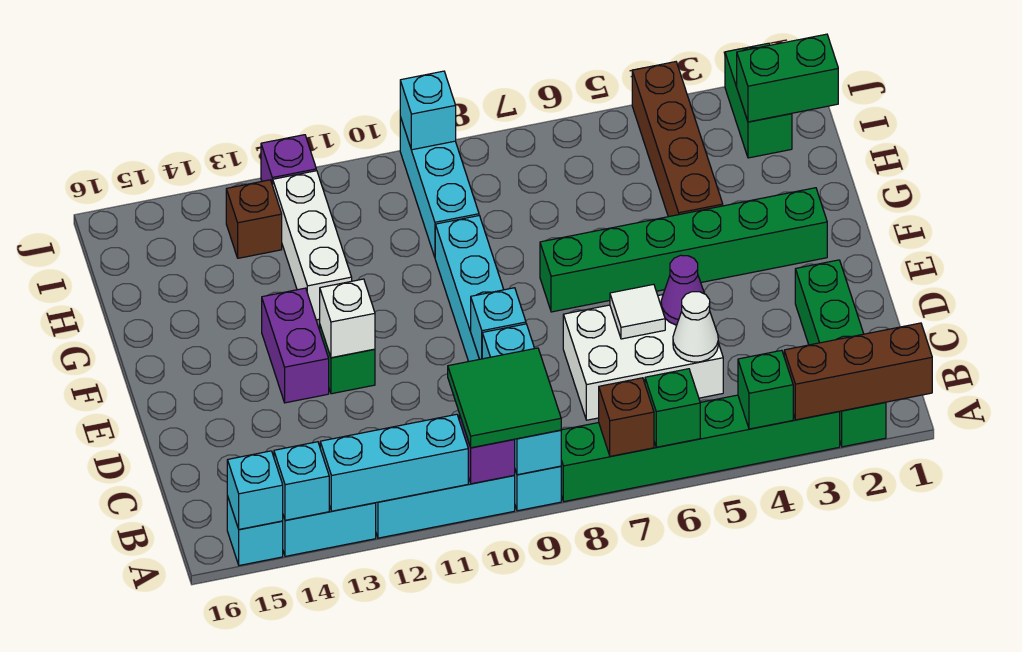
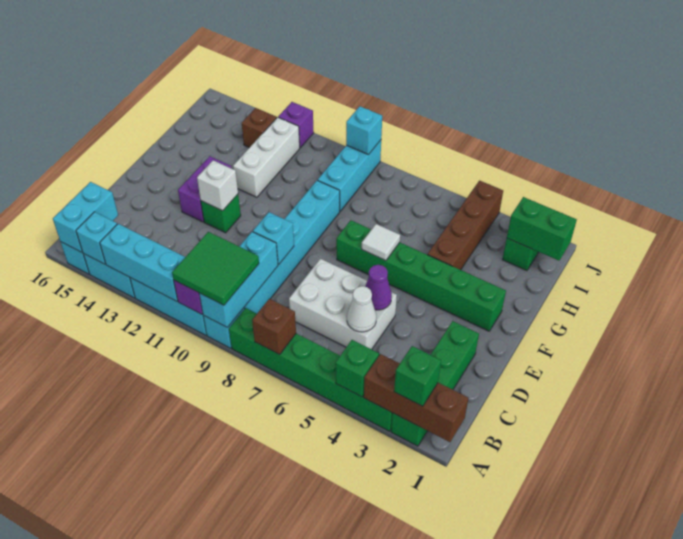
green brick A6 level 2 -> green brick A2 level 3
cyan brick A15 level 2 -> cyan brick A15:B15 level 2
white tile D6 level 2 -> white tile F6 level 2

